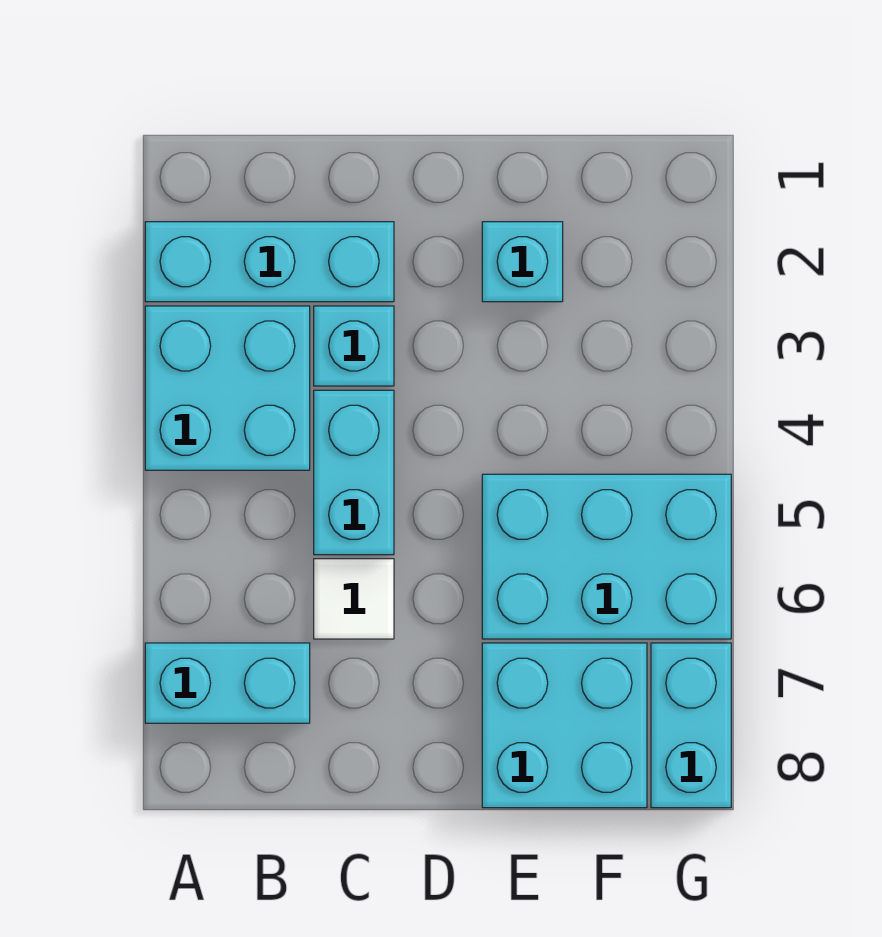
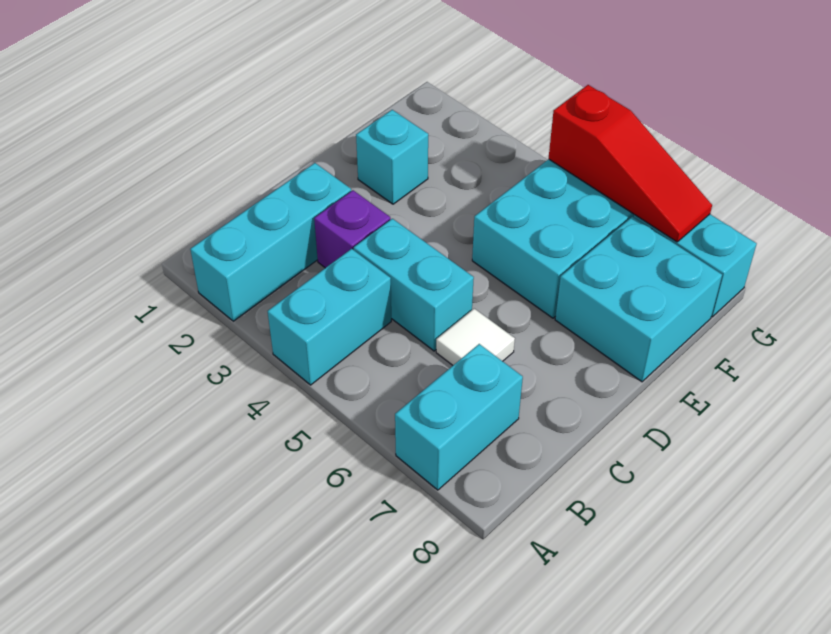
cyan brick A3:B4 level 1 -> cyan brick A4:B4 level 1
cyan brick C3 level 1 -> purple brick C3 level 1
none -> red slope G5:G7 level 2 top 5

